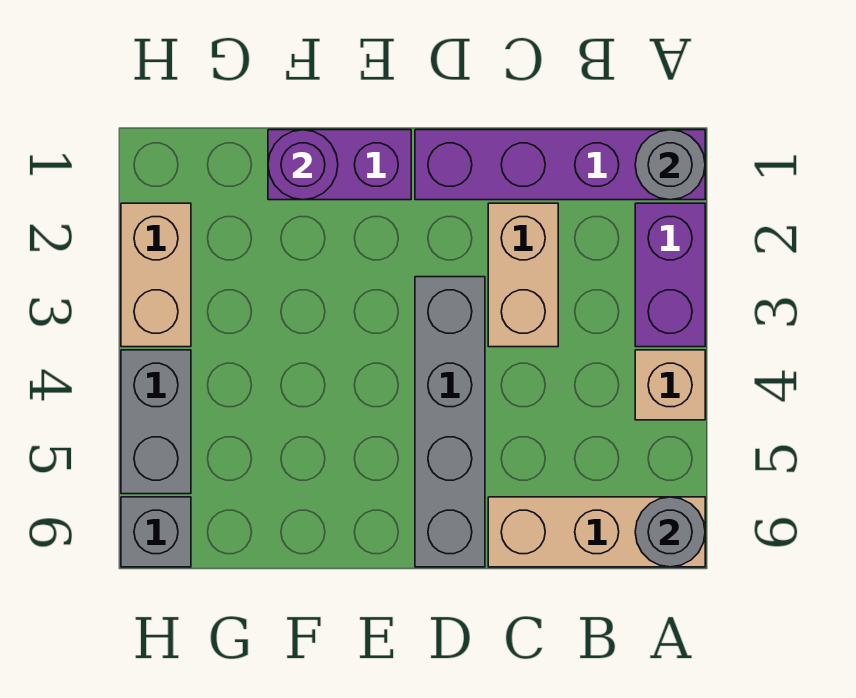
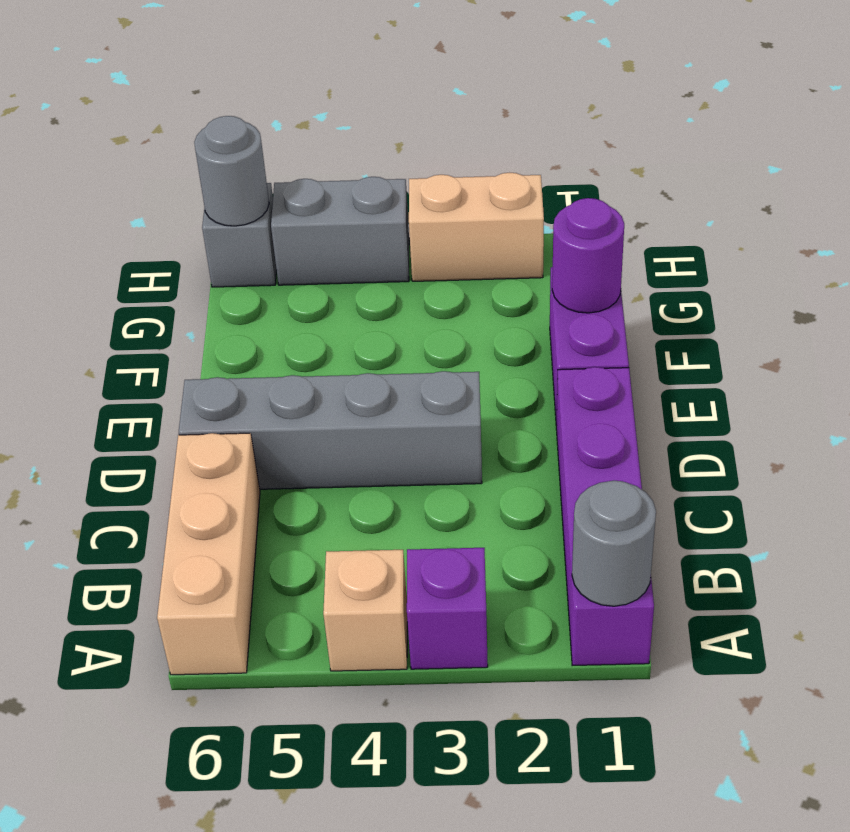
purple brick A2:A3 level 1 -> purple brick A3 level 1
grey round brick A6 level 2 -> grey round brick H6 level 2
tan brick C2:C3 level 1 -> none

